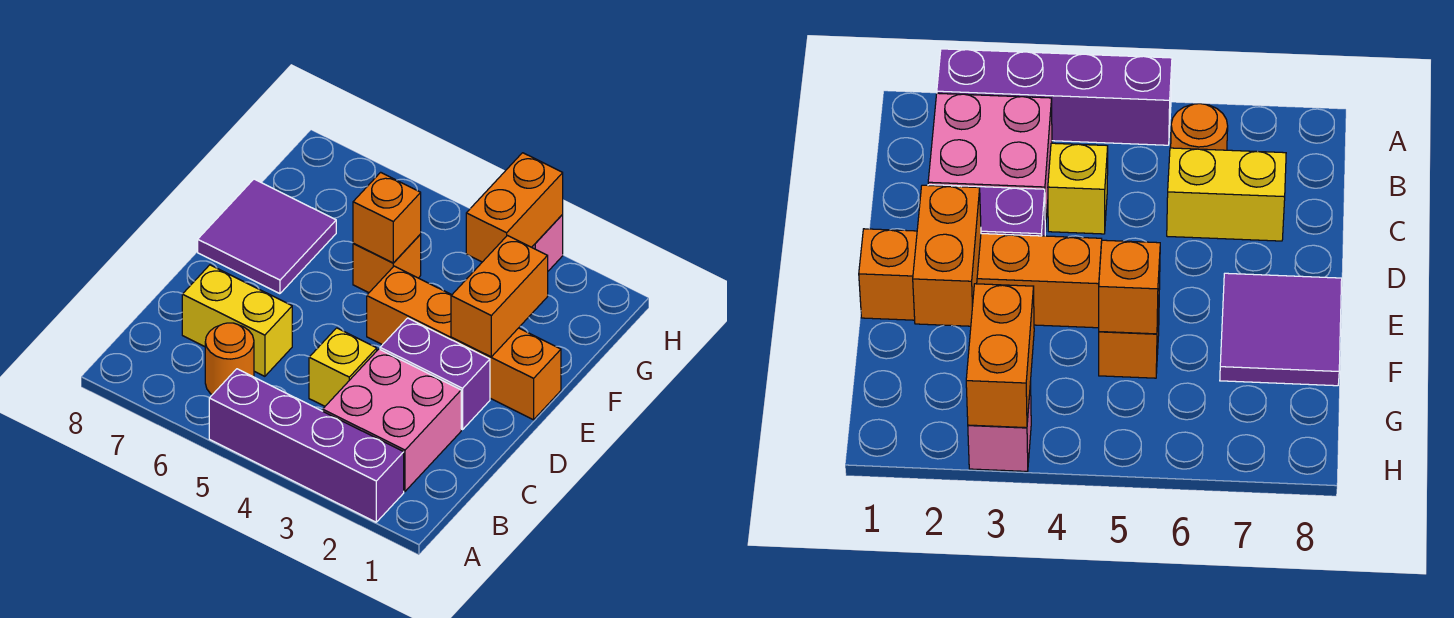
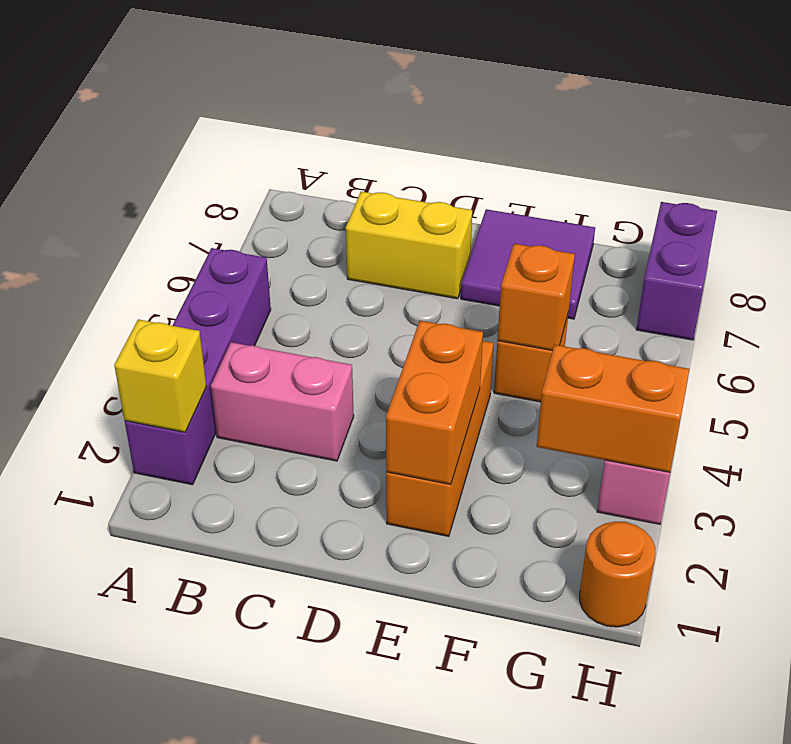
pink brick B2:C3 level 1 -> pink brick B3:C3 level 1
orange round brick B6 level 1 -> orange round brick H1 level 1
yellow brick C4 level 1 -> yellow brick A2 level 2
yellow brick C6:C7 level 1 -> yellow brick C7:D7 level 1
purple brick D2:D3 level 1 -> purple brick H7:H8 level 1
orange brick E1:E4 level 1 -> orange brick E2:E4 level 1
orange brick E2:F2 level 2 -> orange brick E2:E3 level 2

